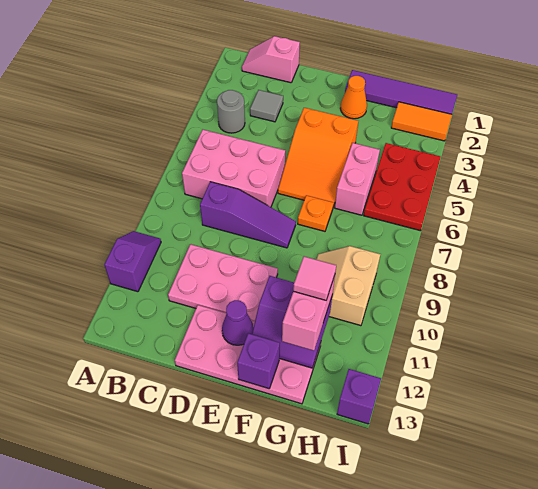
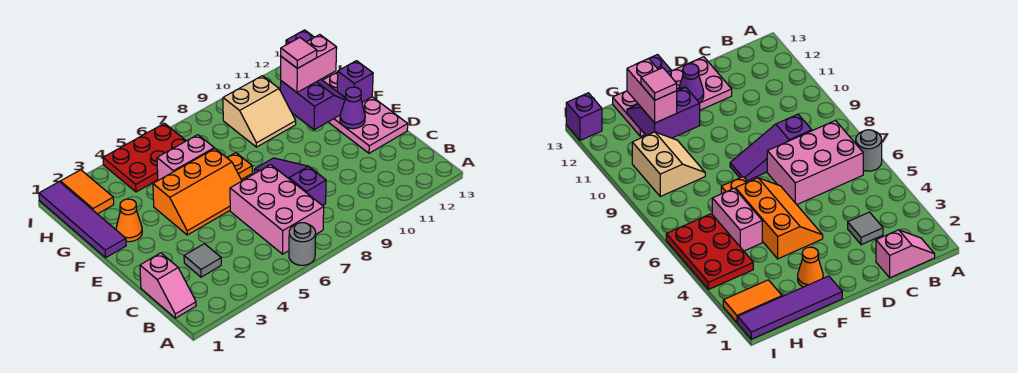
purple slope A10:A11 level 1 top 11 -> none
grey round brick B4 level 1 -> grey round brick A6 level 1
pink plate C10:E11 level 1 -> none
orange slope E4:F6 level 1 top 4 -> orange slope E4:F6 level 1 top F

